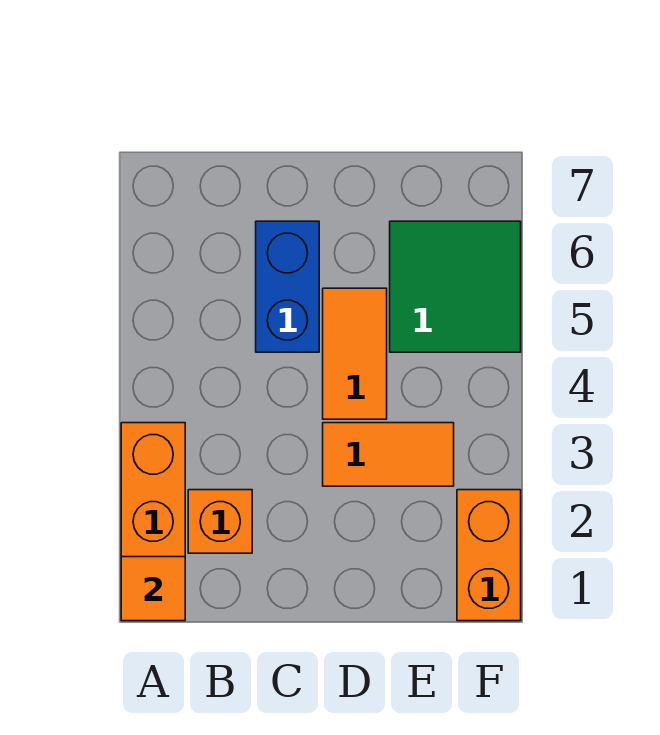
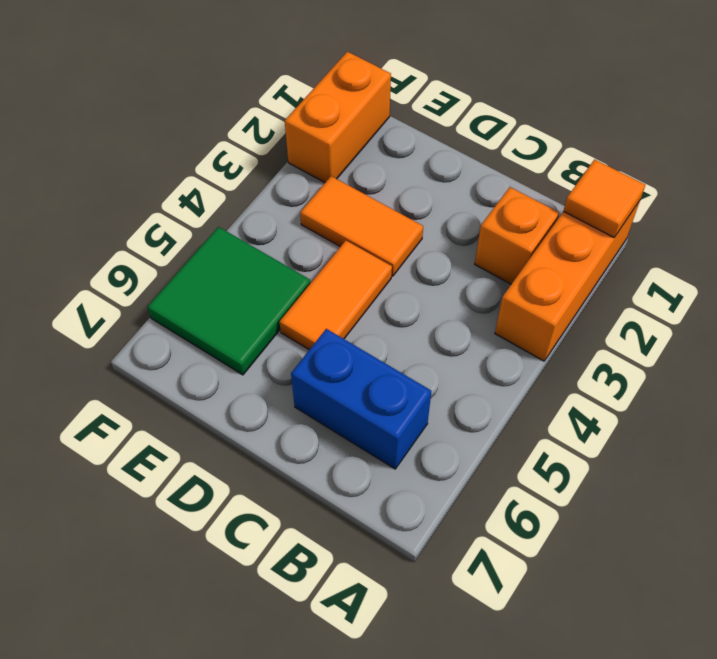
blue brick C5:C6 level 1 -> blue brick B6:C6 level 1

